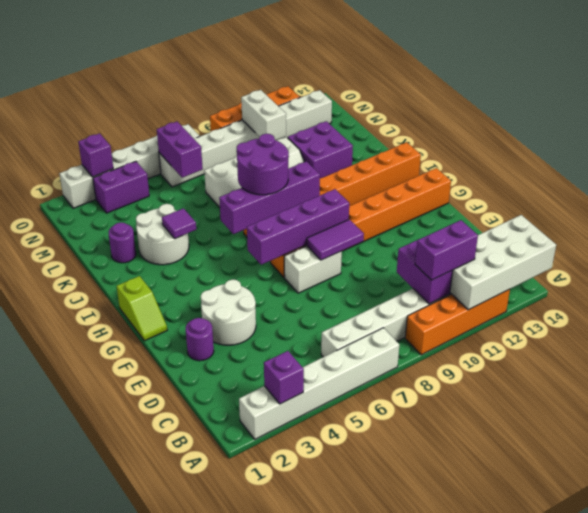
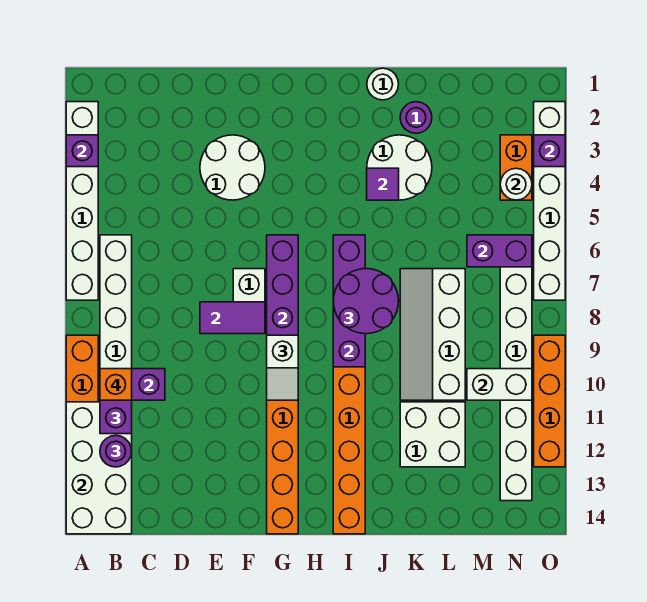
none -> orange brick B10 level 4
purple round brick E2 level 1 -> purple round brick B12 level 3
purple tile F8:F9 level 2 -> purple tile E8:F8 level 2
lime slope G1:H1 level 1 top H -> none
none -> white slope G9:G10 level 3 top 9
none -> white round brick J1 level 1
purple brick K11:L12 level 1 -> white brick K11:L12 level 1
purple brick N3:N4 level 1 -> orange brick N3:N4 level 1
none -> white round brick N4 level 2

